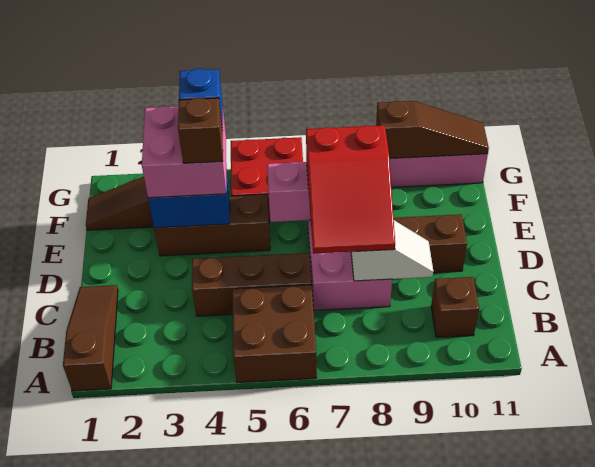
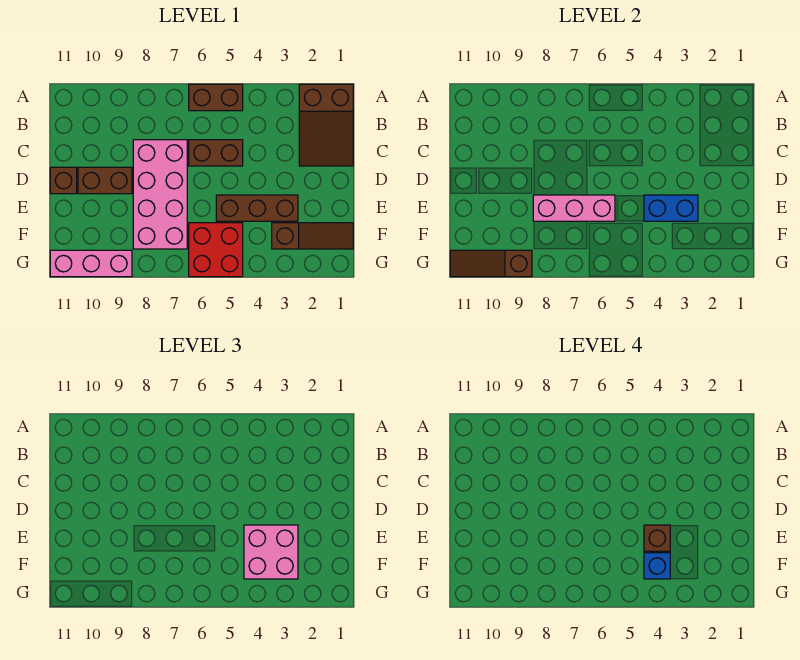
brown slope A1:C1 level 1 top A -> brown slope A1:C2 level 1 top A
brown brick A5:B6 level 1 -> brown brick A5:A6 level 1
brown brick B10 level 1 -> brown brick D11 level 1
brown brick C4:C6 level 1 -> brown brick C5:C6 level 1
red slope C7:E8 level 3 top E -> none
white slope C8:C9 level 2 top 8 -> none

